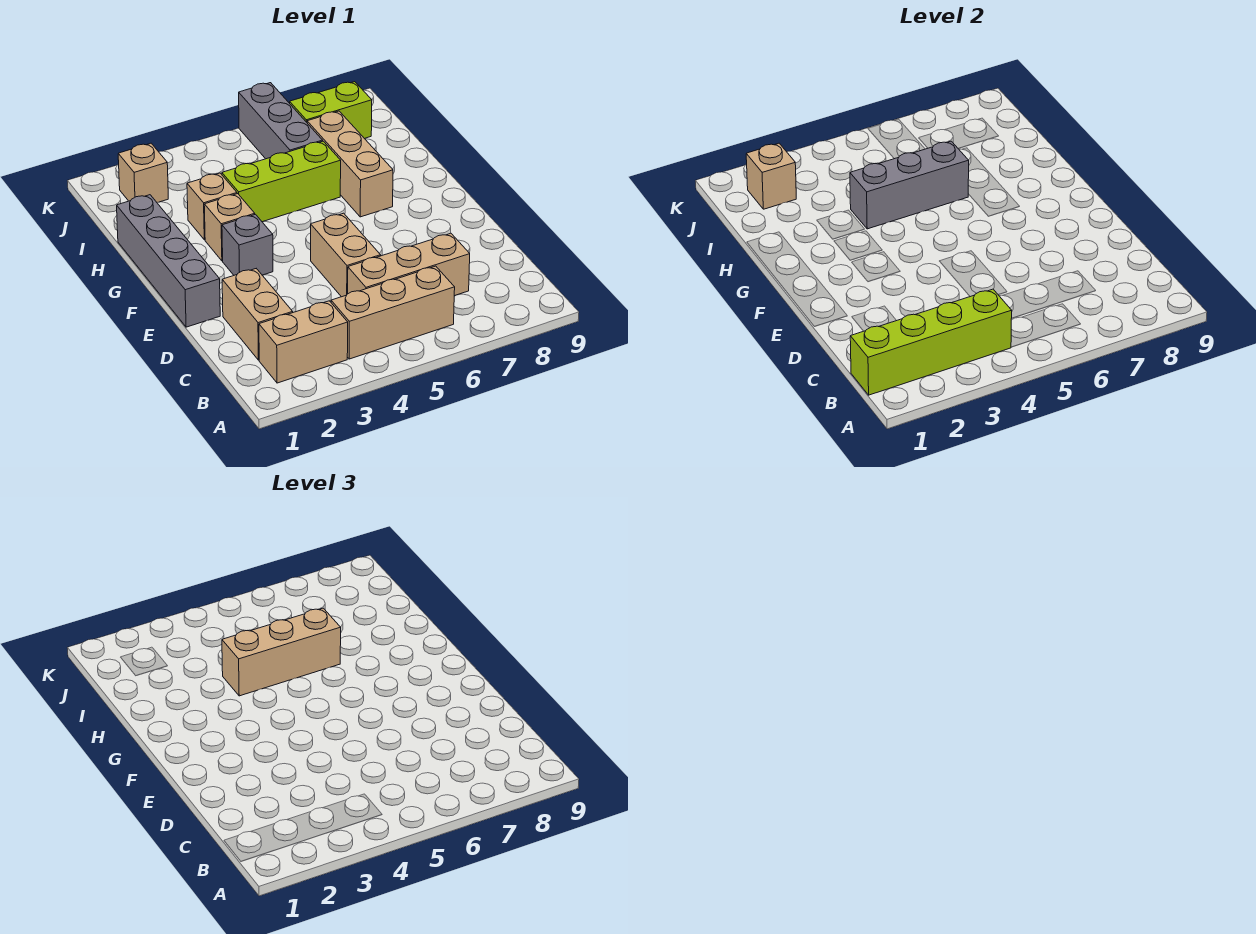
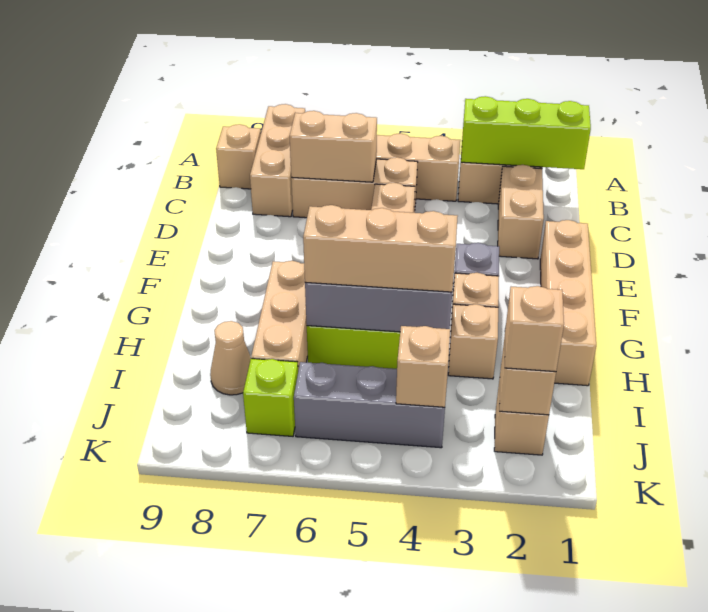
none -> tan brick A8:C8 level 1
lime brick B1:B4 level 2 -> lime brick B1:B3 level 2
none -> tan brick B9 level 1
none -> tan brick C6:C7 level 2
grey brick E1:H1 level 1 -> tan brick E1:H1 level 1
grey brick I6:K6 level 1 -> grey brick J4:J6 level 1
none -> tan cone I8 level 1
none -> tan brick J2 level 3
none -> tan brick J4 level 2
lime brick J7:J8 level 1 -> lime brick J7 level 1

